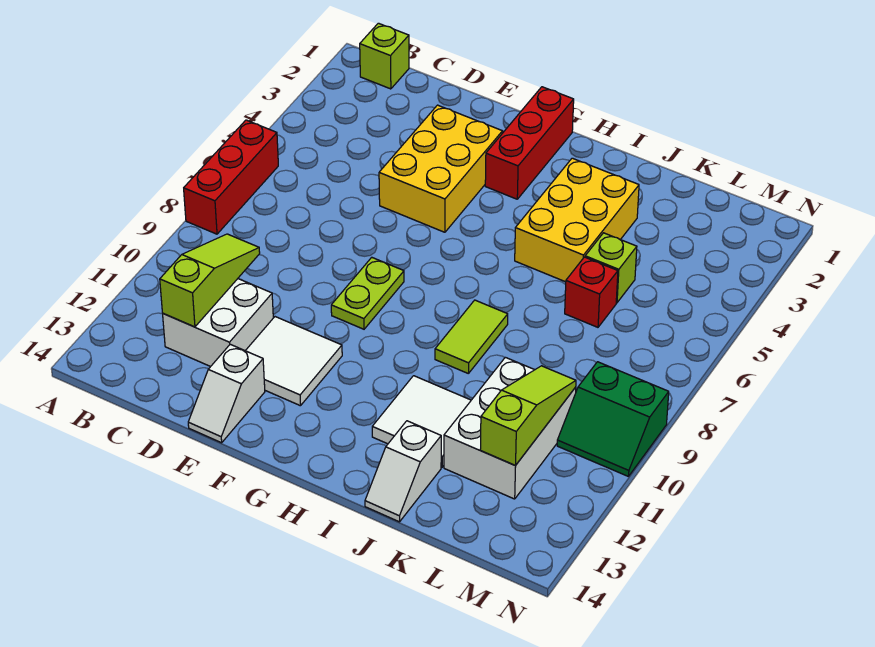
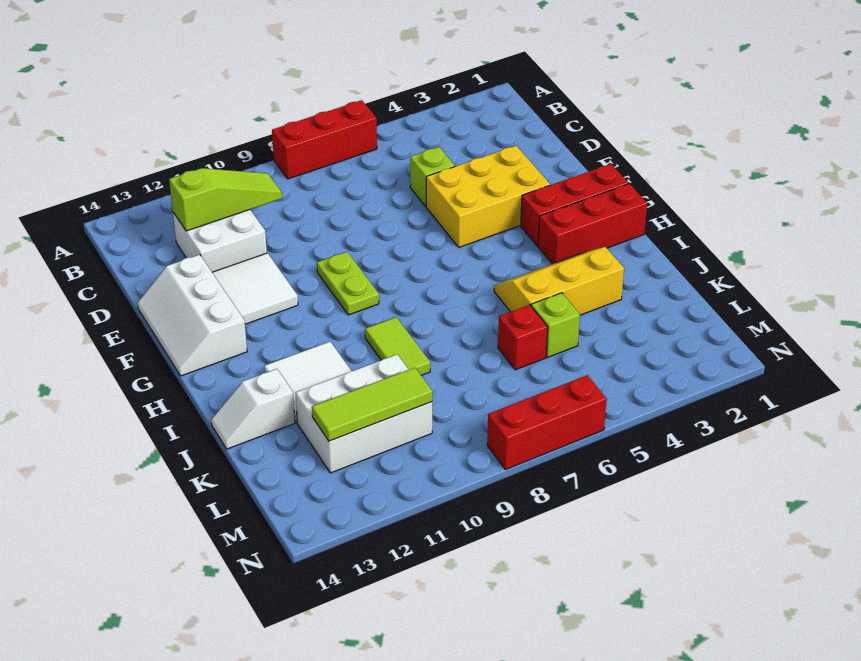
lime brick B1 level 1 -> lime brick D5 level 1
white slope E13:E14 level 1 top 13 -> white slope E13:G14 level 1 top 13
lime plate F8:F9 level 1 -> lime plate F9:G9 level 1
none -> red brick H1:H3 level 1
yellow brick I3:J5 level 1 -> yellow slope I3:J5 level 1 top J
lime tile I8:I9 level 1 -> lime tile I9:J9 level 1
lime slope L10:L12 level 2 top 12 -> lime tile L10:L12 level 2
green slope M9:N10 level 1 top 9 -> none
none -> red brick N6:N8 level 1

